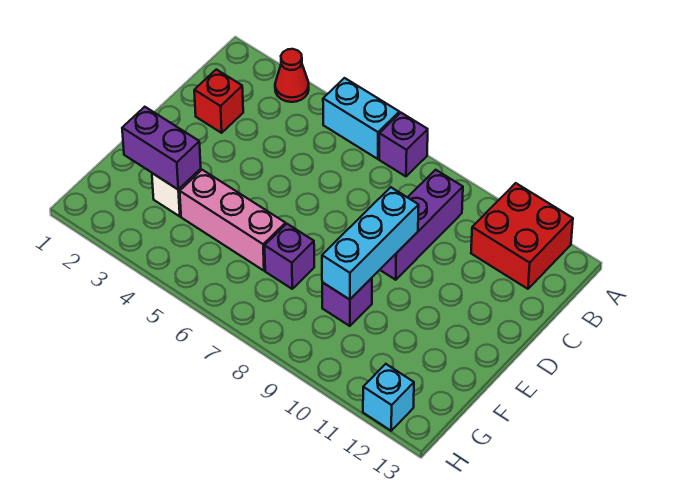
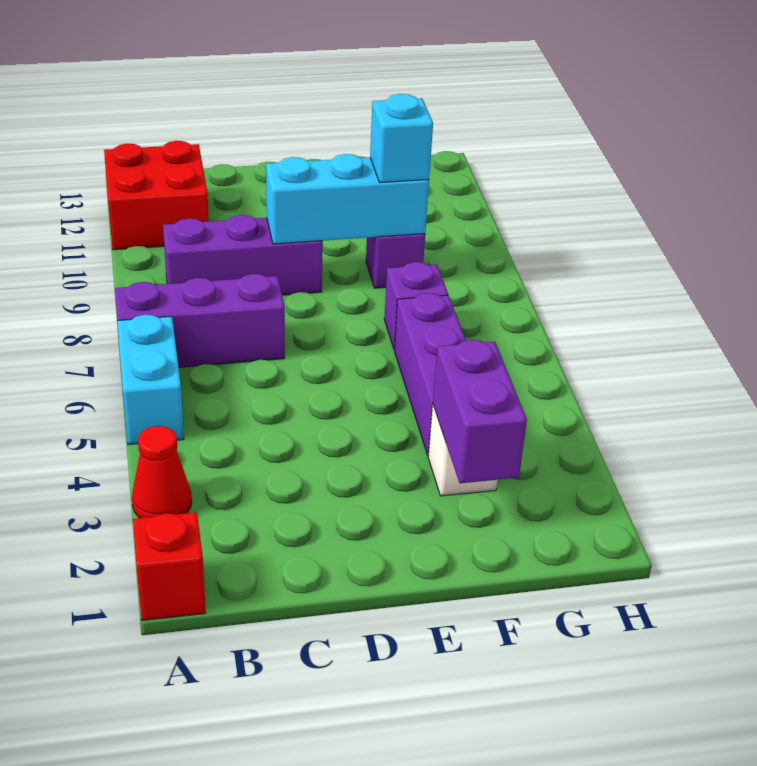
purple brick A7 level 1 -> purple brick A7:C7 level 1
red brick C2 level 1 -> red brick A1 level 1
pink brick F4:F6 level 1 -> purple brick F4:F6 level 1
cyan brick H12 level 1 -> cyan brick F9 level 3

